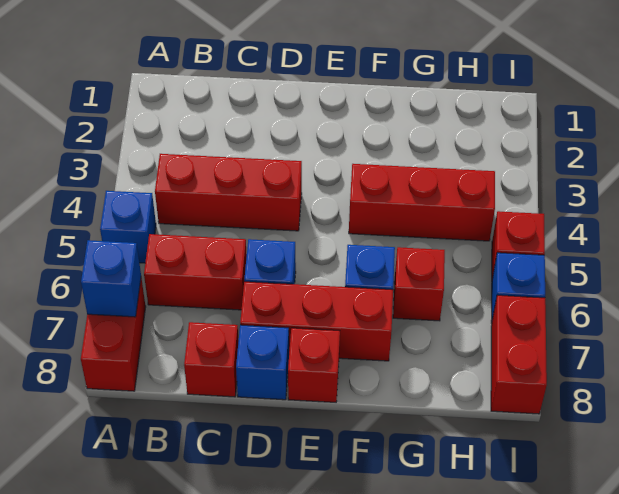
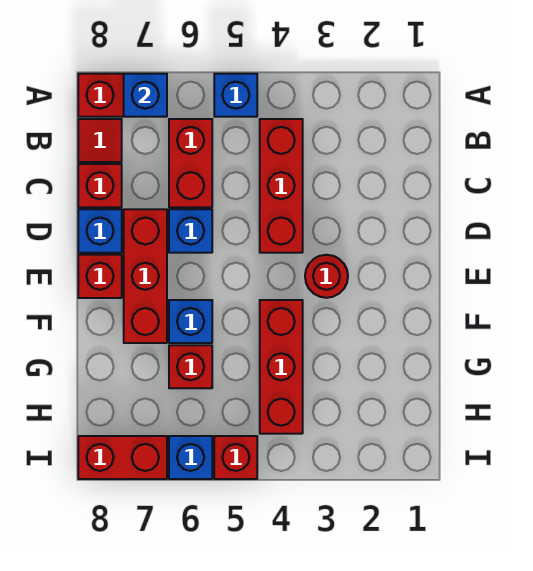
none -> red tile B8 level 1
none -> red round brick E3 level 1

